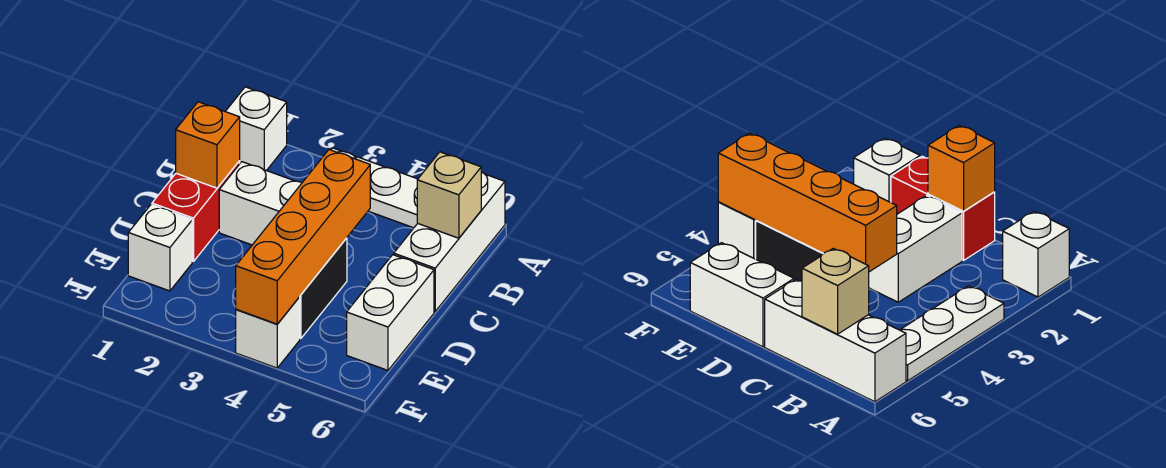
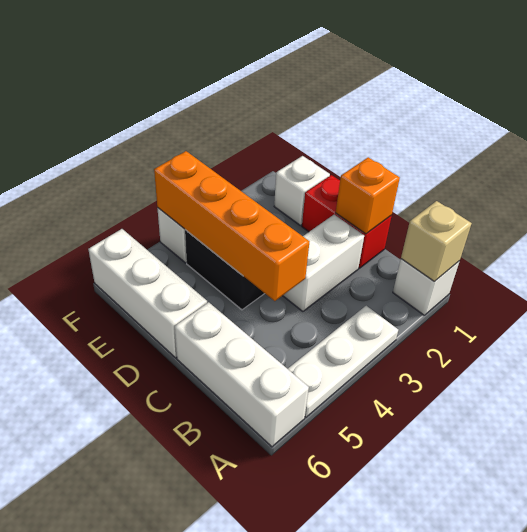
tan brick B6 level 2 -> tan brick A1 level 2
white brick D6:E6 level 1 -> white brick D6:F6 level 1

